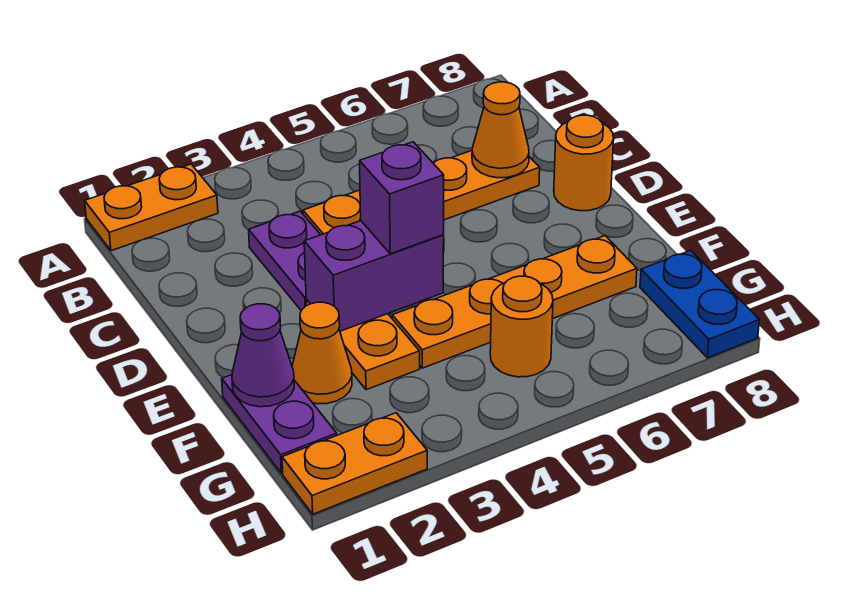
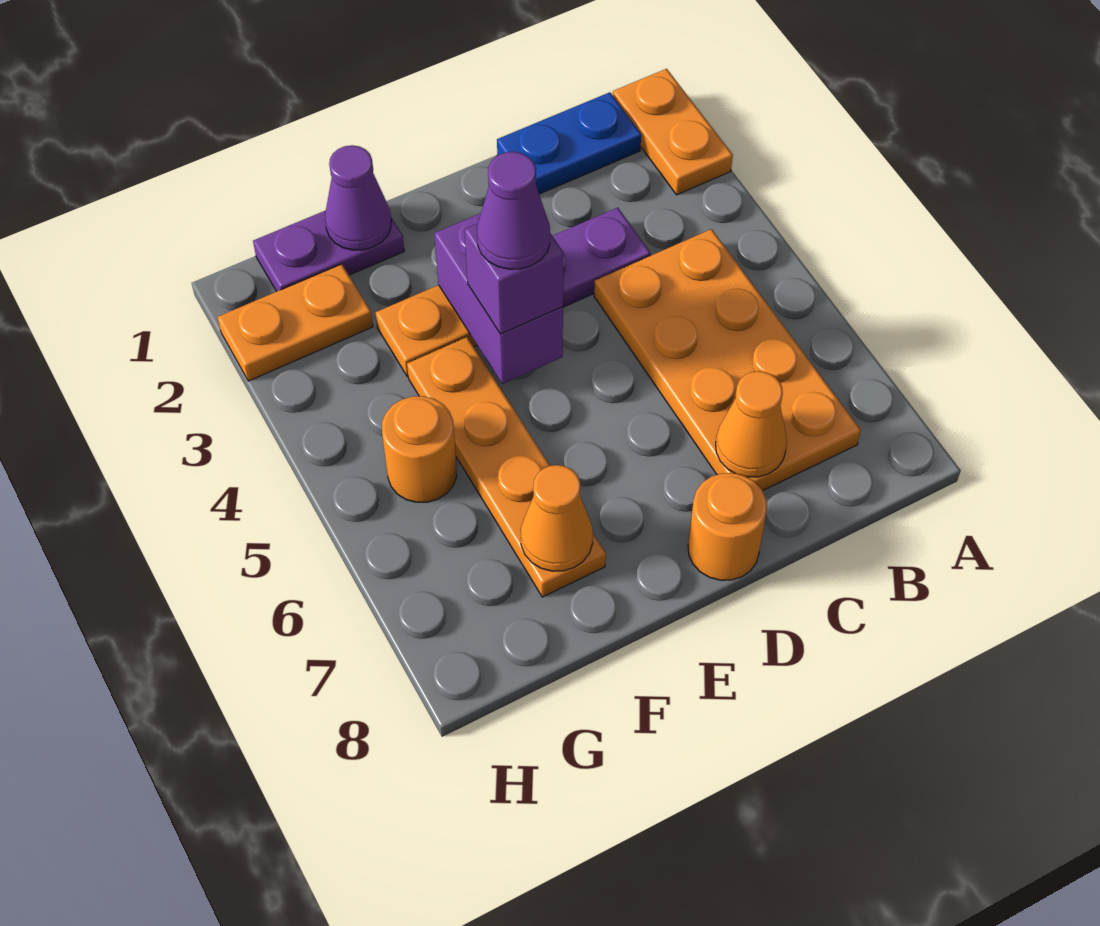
orange plate C4:C7 level 1 -> orange plate B4:C7 level 1
none -> purple cone E4 level 4
orange cone F2 level 1 -> orange cone F7 level 2
blue plate G8:H8 level 1 -> blue plate B1:C1 level 1
orange plate H1:H2 level 1 -> orange plate G2:H2 level 1

